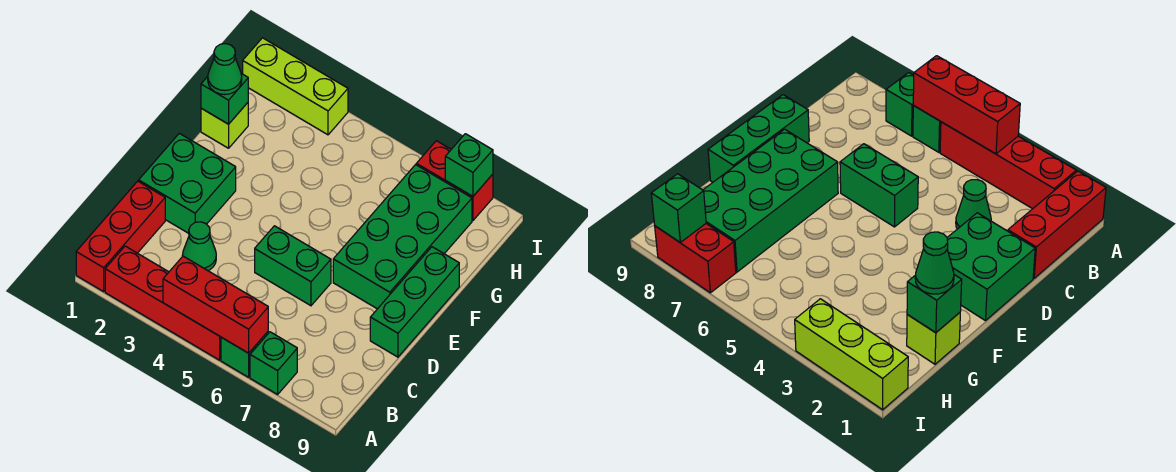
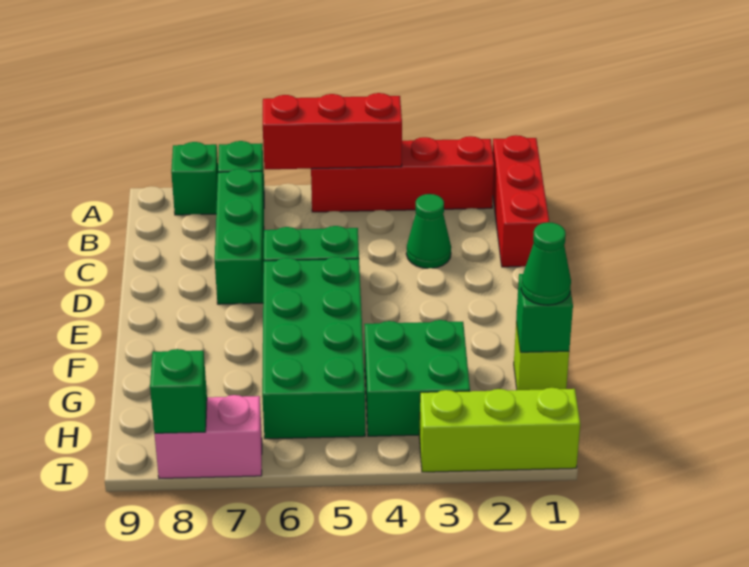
green brick A6 level 1 -> green brick A8 level 1
green brick D1:E2 level 1 -> green brick G3:H4 level 1
green brick D9:F9 level 1 -> green brick B7:D7 level 1
green brick E7:H8 level 1 -> green brick E5:H6 level 1
red brick I7:I8 level 1 -> pink brick I7:I8 level 1

